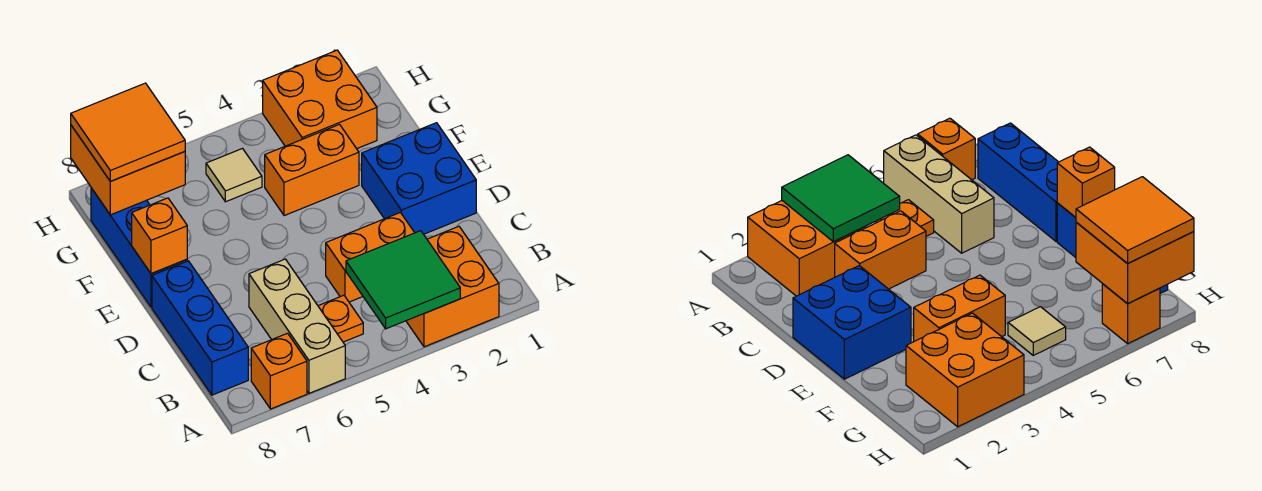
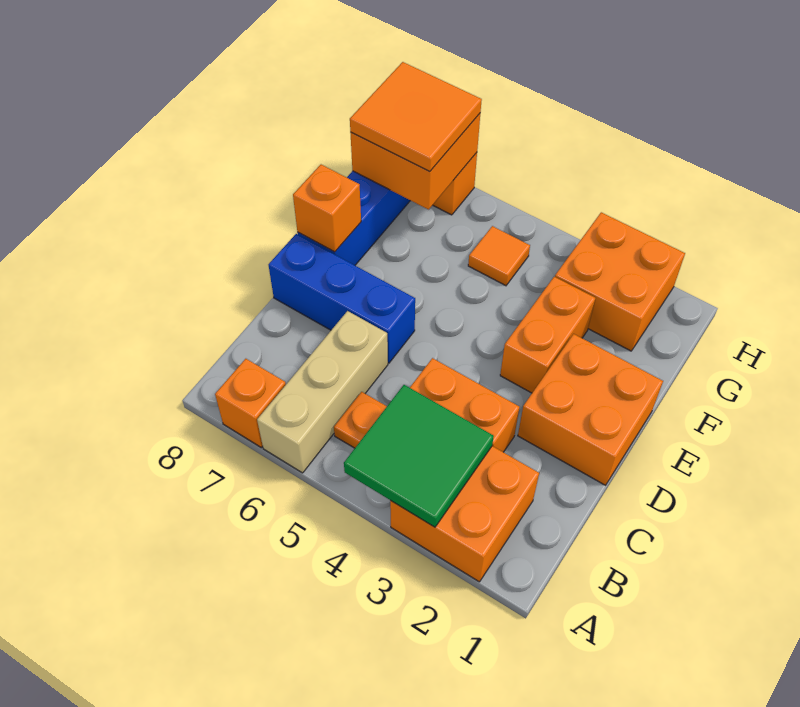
blue brick B8:D8 level 1 -> blue brick D6:D8 level 1
blue brick D1:E2 level 1 -> orange brick D1:E2 level 1
orange brick F3:F4 level 1 -> orange brick E3:F3 level 1
tan tile G5 level 1 -> orange tile G5 level 1

